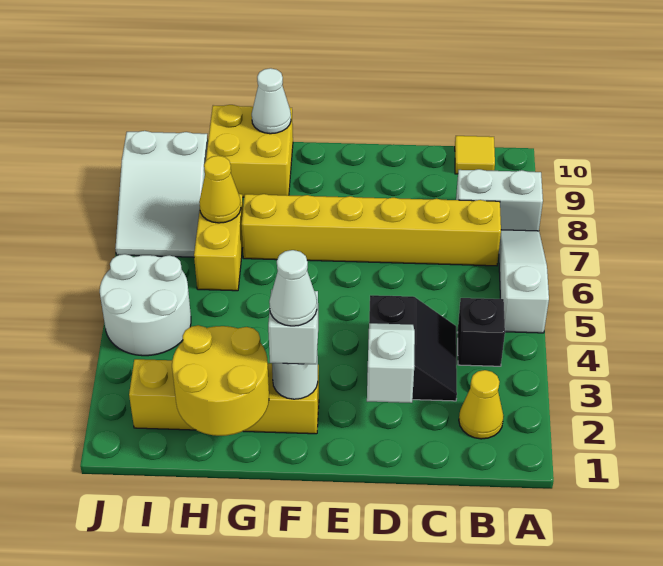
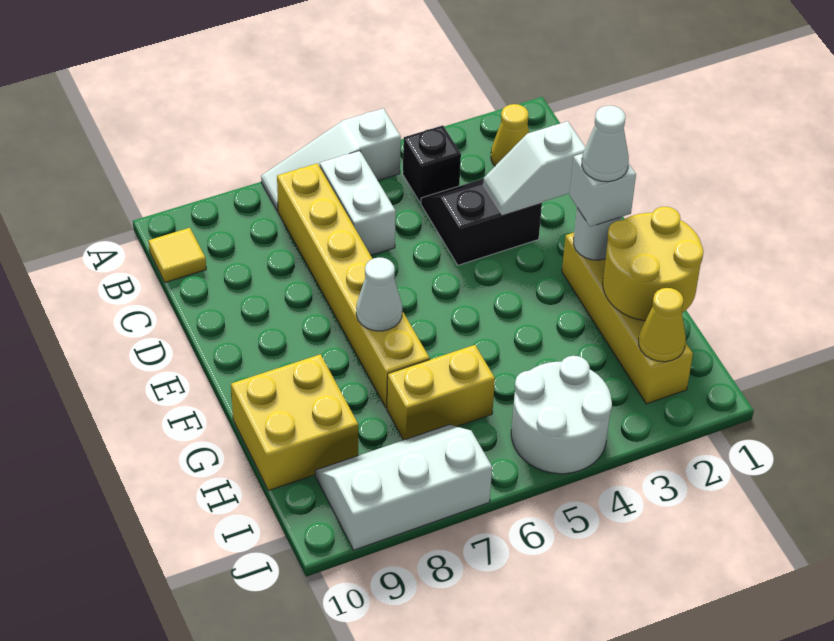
white brick A8:B8 level 1 -> white brick B6:C6 level 1
white cone G10 level 2 -> white cone F7 level 2
yellow cone H7 level 2 -> yellow cone I2 level 2
white slope I7:J9 level 1 top 9 -> white slope I7:J9 level 1 top J

